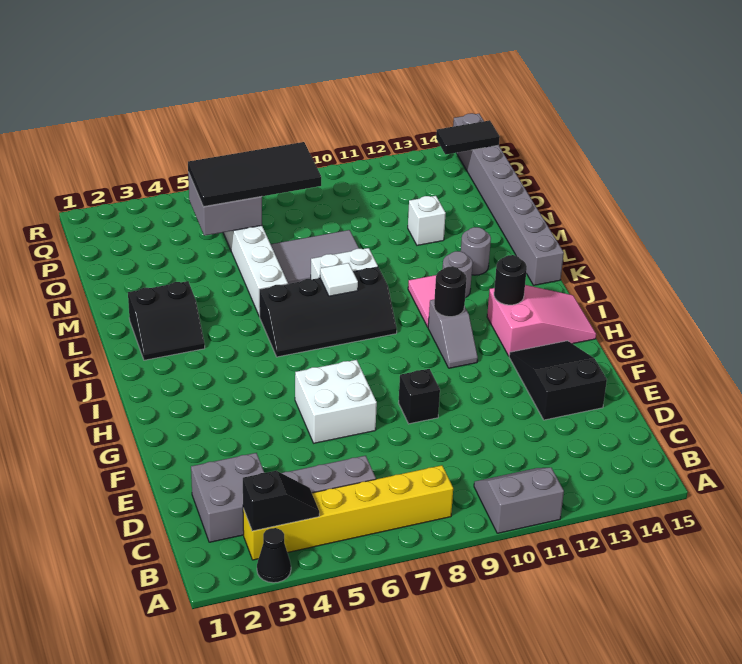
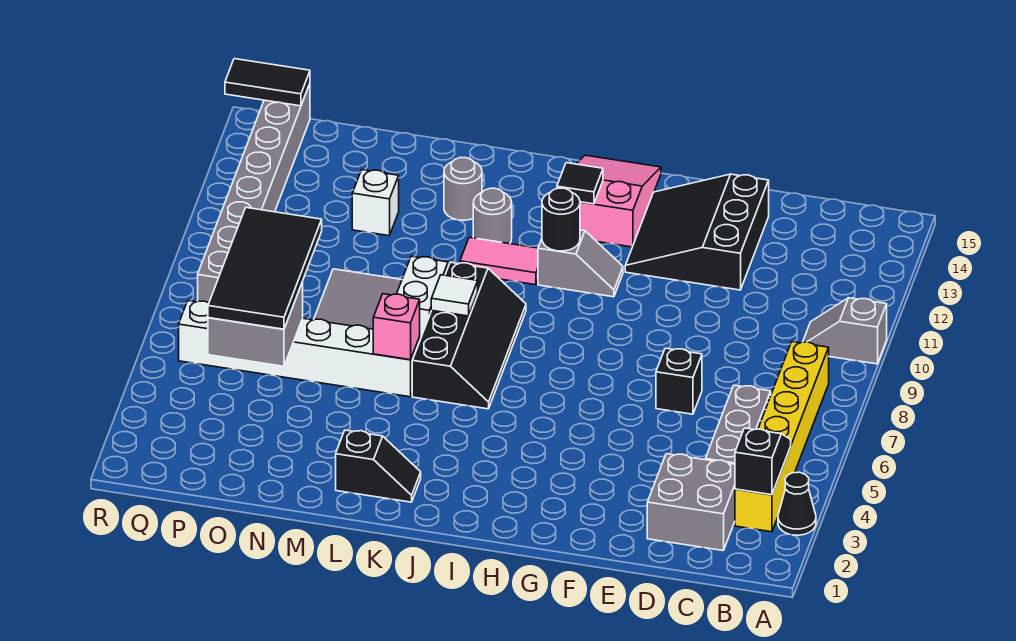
grey slope A10:B11 level 1 top A -> grey slope A10:B10 level 1 top A
black slope E13:G14 level 1 top E -> black slope E12:G14 level 1 top E
white brick F6:G7 level 1 -> none
black brick F9 level 1 -> black brick E7 level 1
black round brick I13 level 2 -> black tile I13 level 2
black slope K2:L3 level 1 top L -> black slope K2:L2 level 1 top L
grey brick K15:R15 level 1 -> grey brick Q8:Q15 level 1
none -> pink brick L6 level 2
black tile Q14:Q15 level 2 -> black tile Q15:R15 level 2

